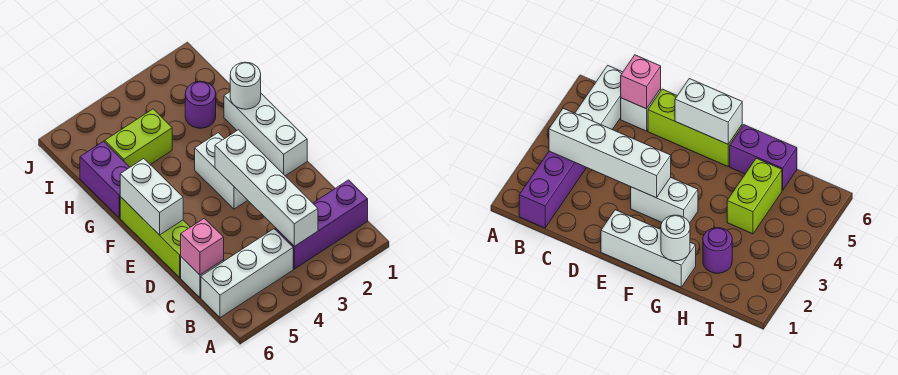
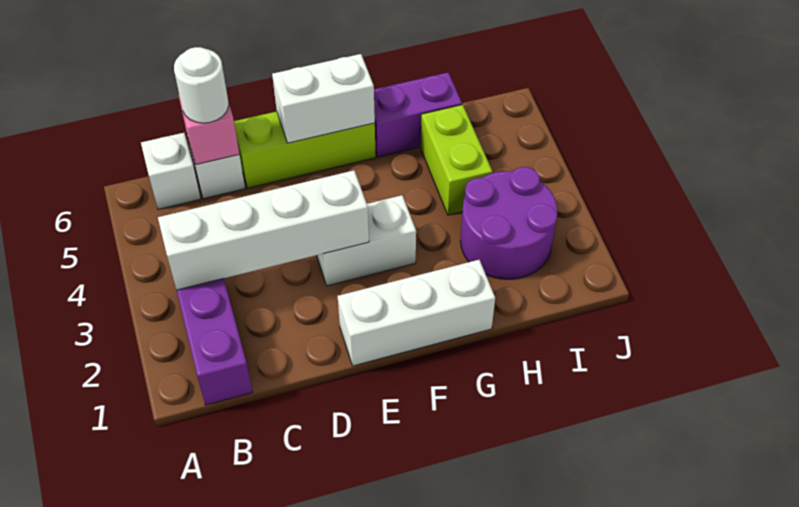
white brick B4:B6 level 1 -> white brick B6 level 1
white round brick G1 level 2 -> white round brick C6 level 3
purple round brick H2 level 1 -> purple round brick H2:I3 level 1

